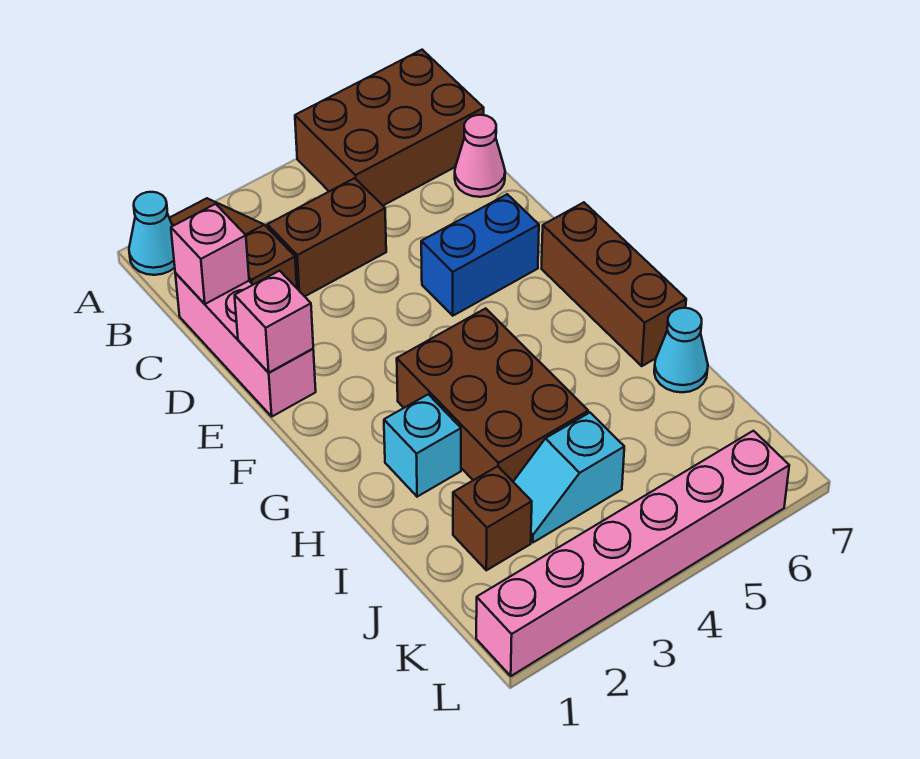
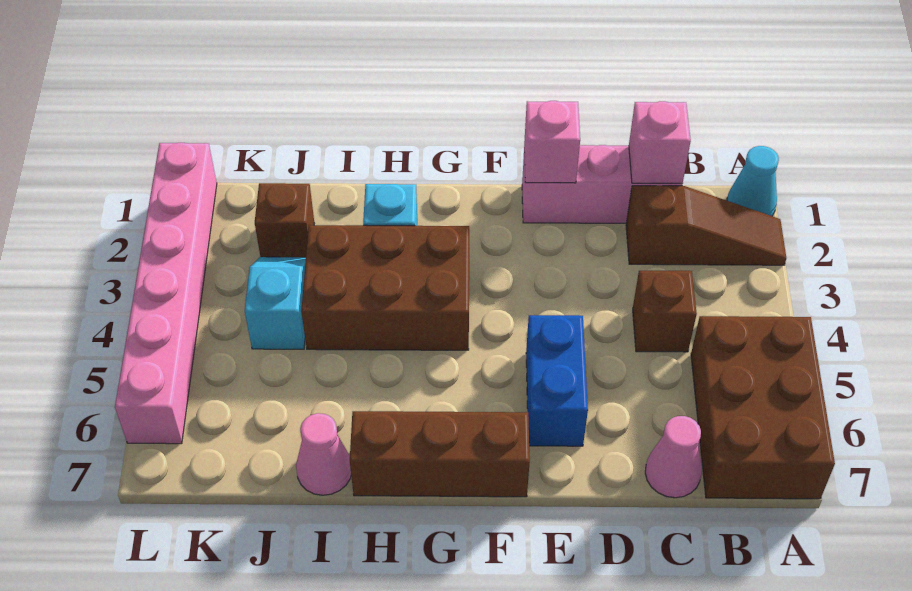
brown brick C3:C4 level 1 -> brown brick C4 level 1
cyan cone I7 level 1 -> pink cone I7 level 1

